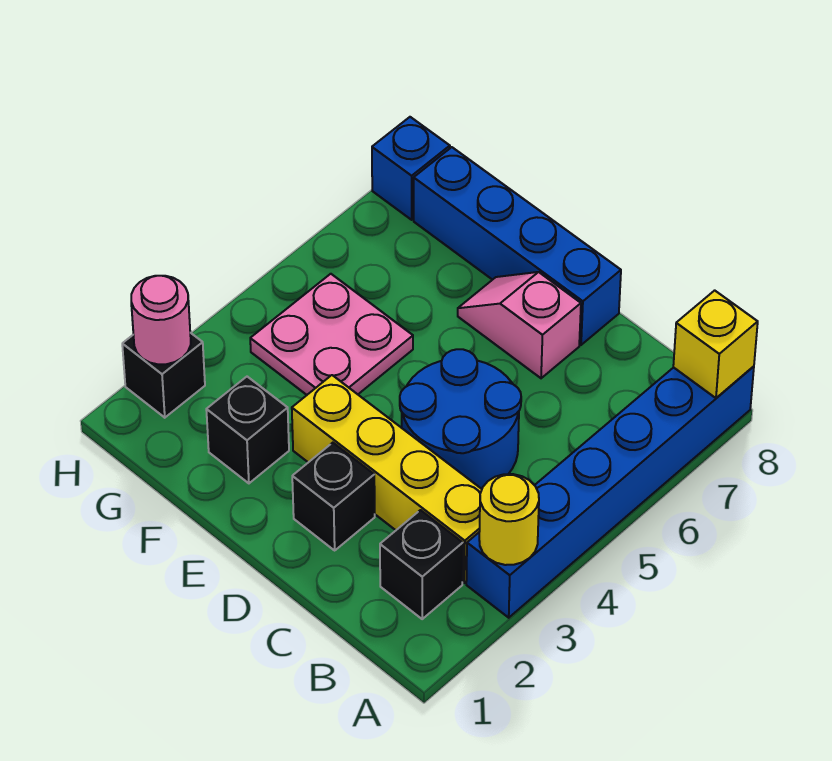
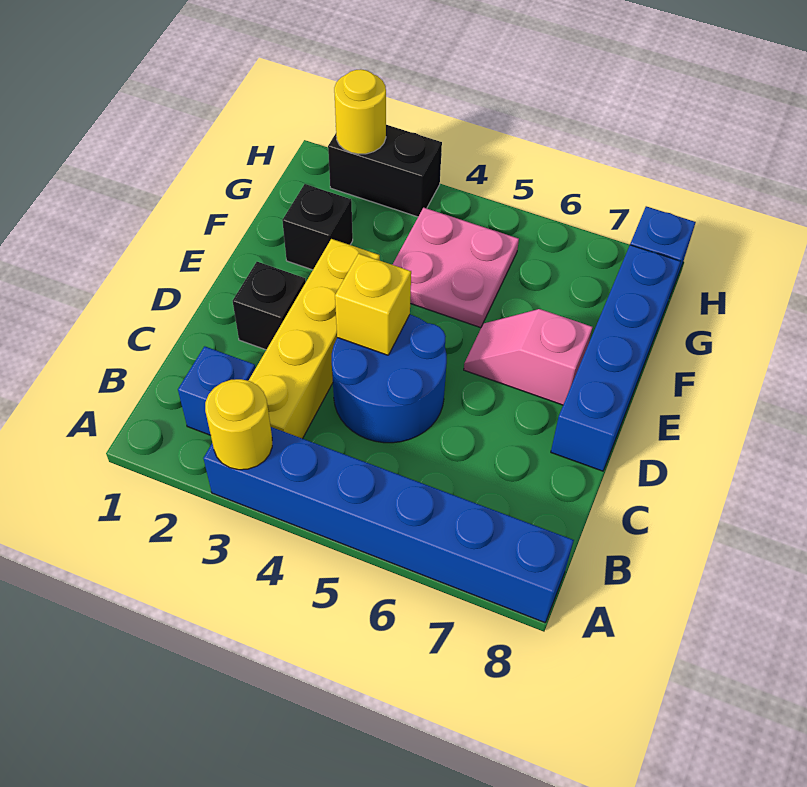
yellow brick A8 level 2 -> yellow brick D4 level 2
black brick B2 level 1 -> blue brick B2 level 1
pink slope D7:E7 level 1 top D -> pink slope E6:E7 level 1 top 7
black brick H2 level 1 -> black brick H2:H3 level 1
pink round brick H2 level 2 -> yellow round brick H2 level 2

